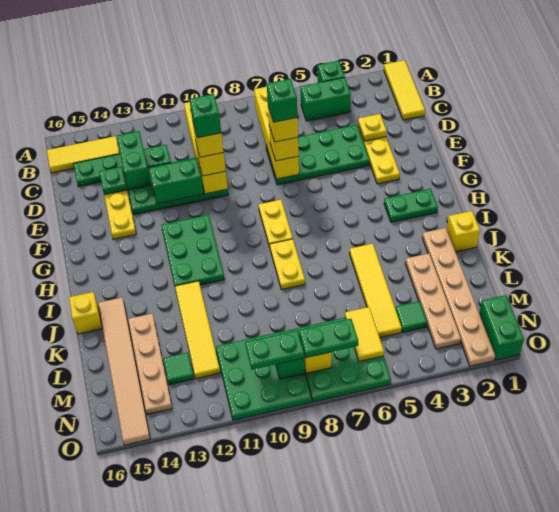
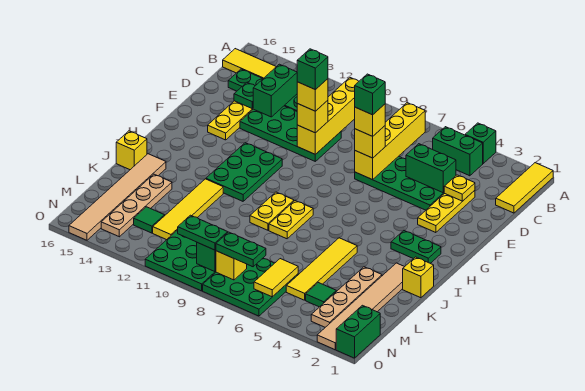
green brick E11:E12 level 2 -> green brick D4:D5 level 2
yellow plate G8:H8 level 1 -> yellow plate I9:J9 level 1
tan plate J2:O2 level 1 -> tan tile J2:O2 level 1

